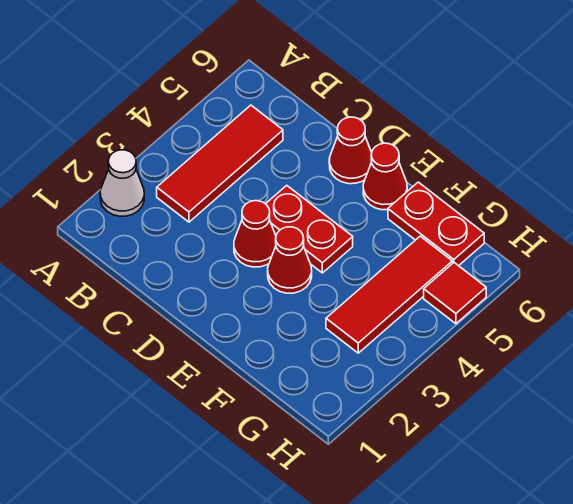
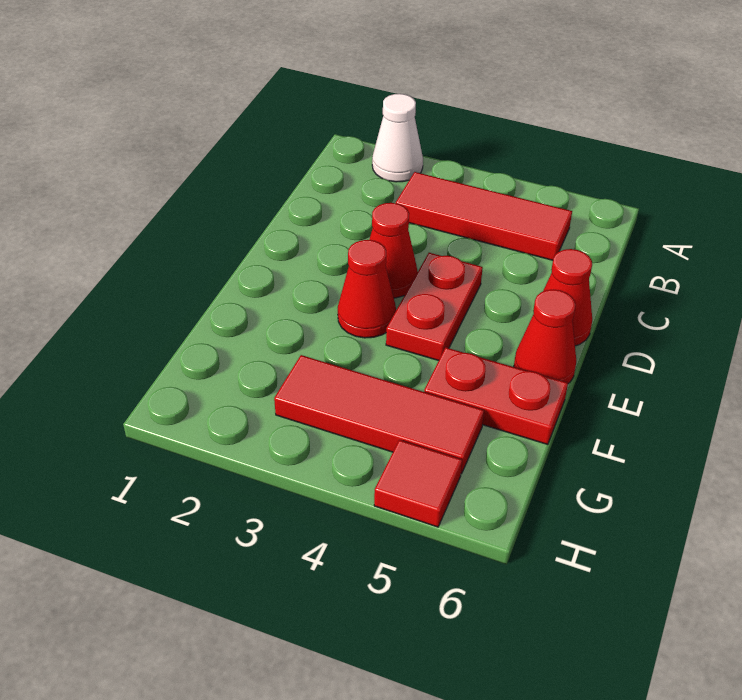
red plate F6:G6 level 1 -> red plate F5:F6 level 1

